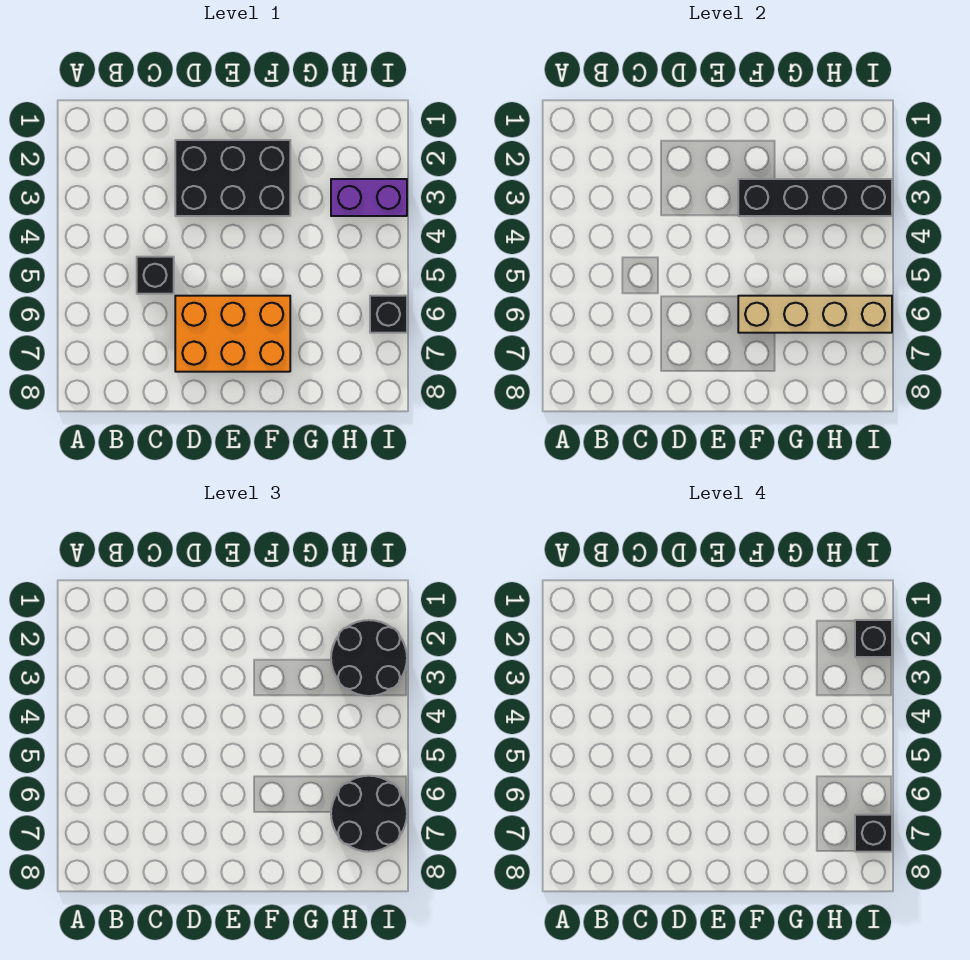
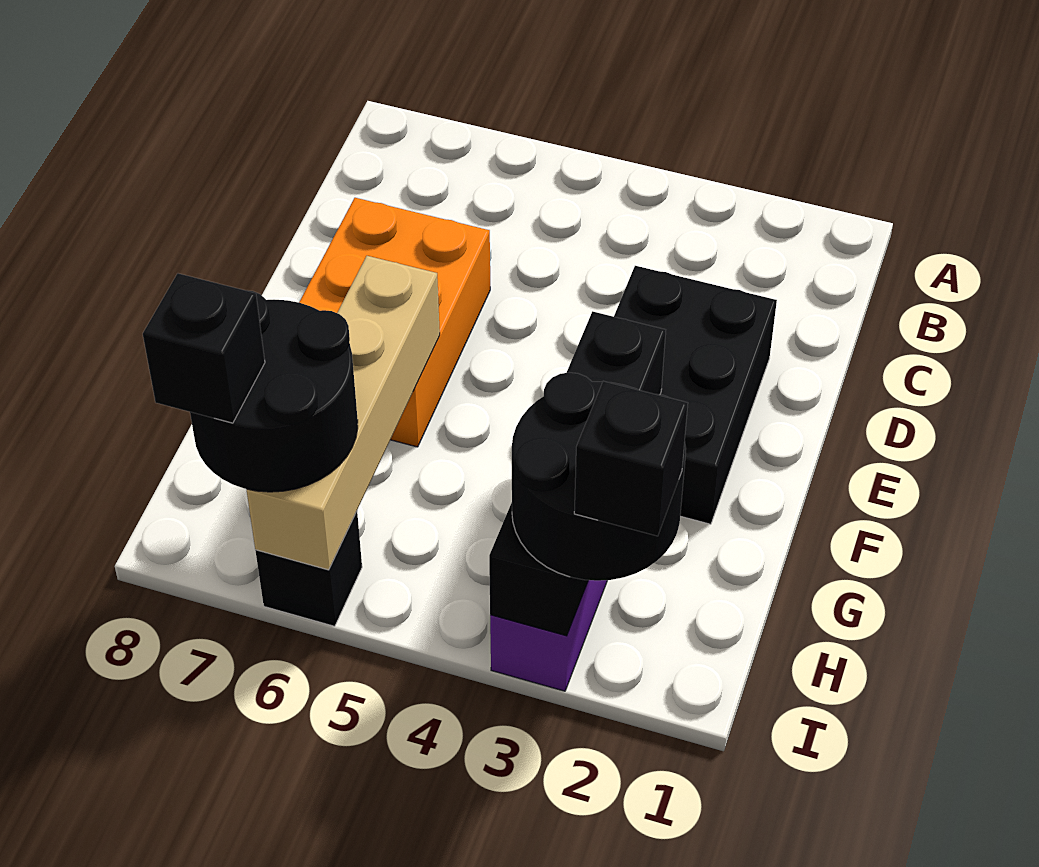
black brick C5 level 1 -> none

